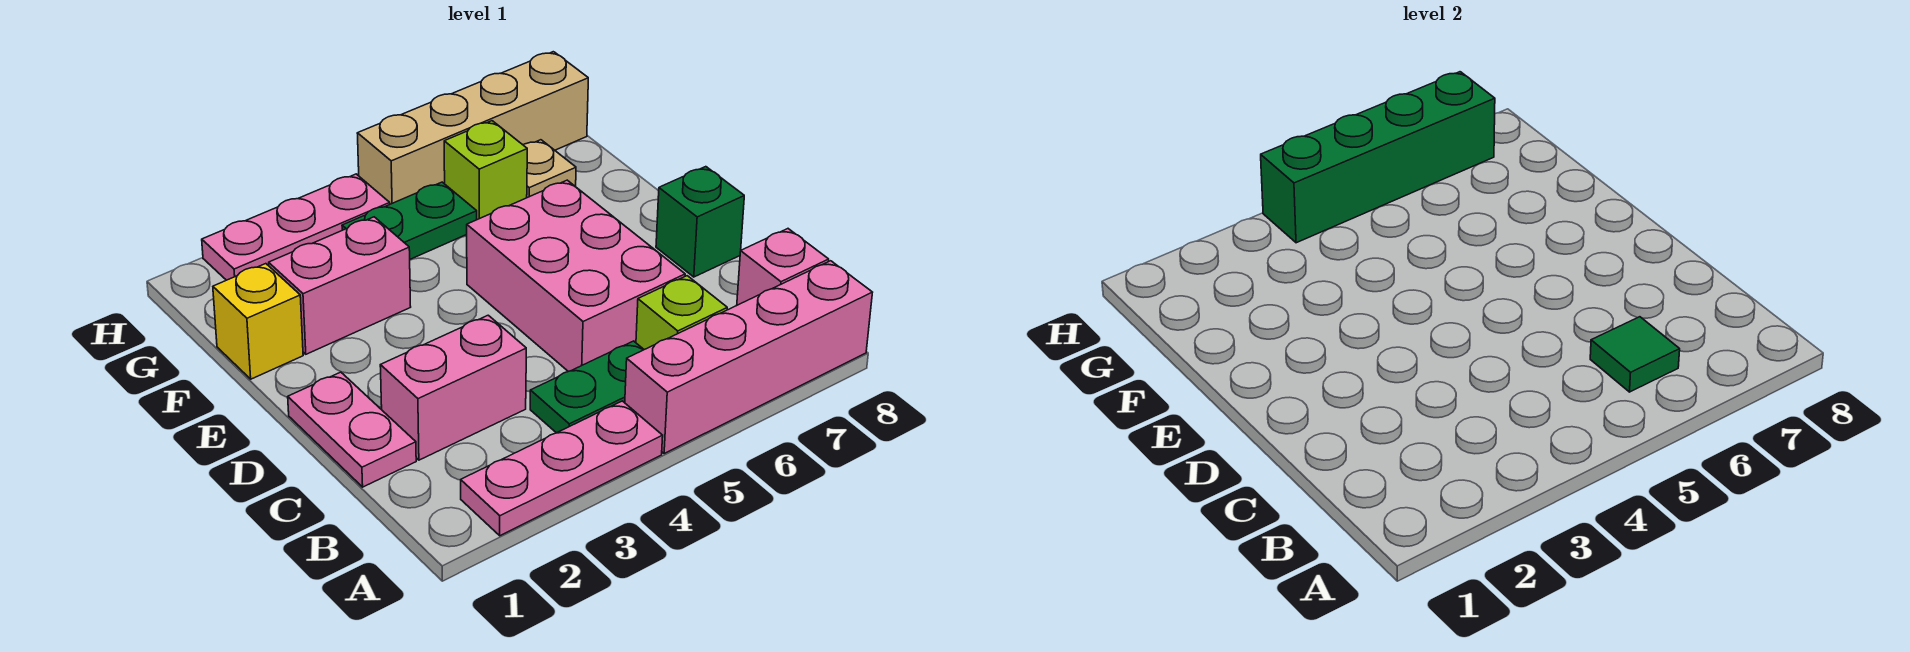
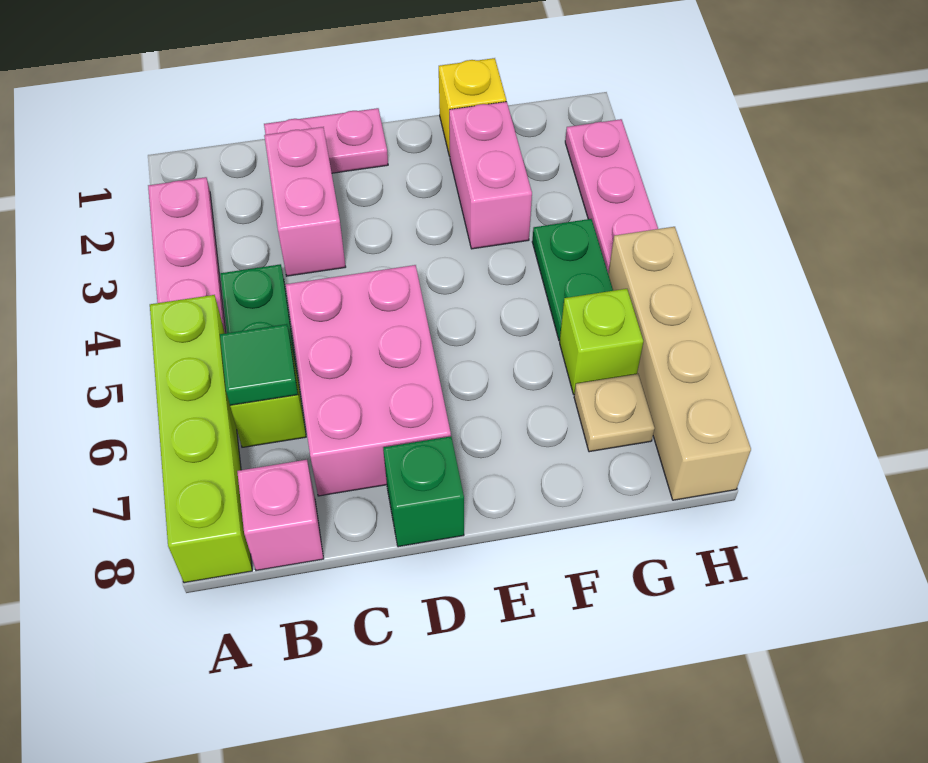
pink brick A5:A8 level 1 -> lime brick A5:A8 level 1
pink brick C5:E6 level 1 -> pink brick C5:D7 level 1
green brick H4:H7 level 2 -> none

